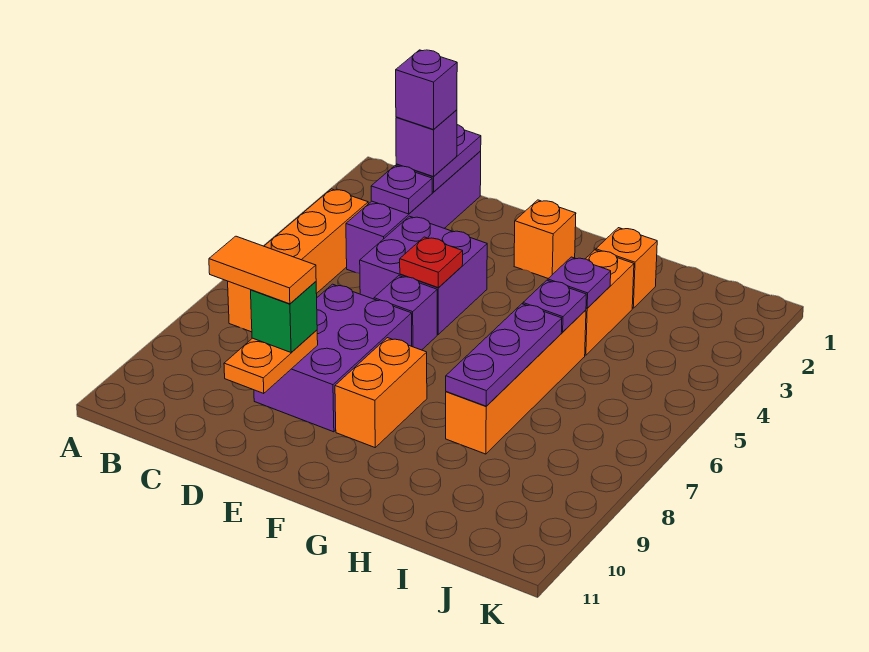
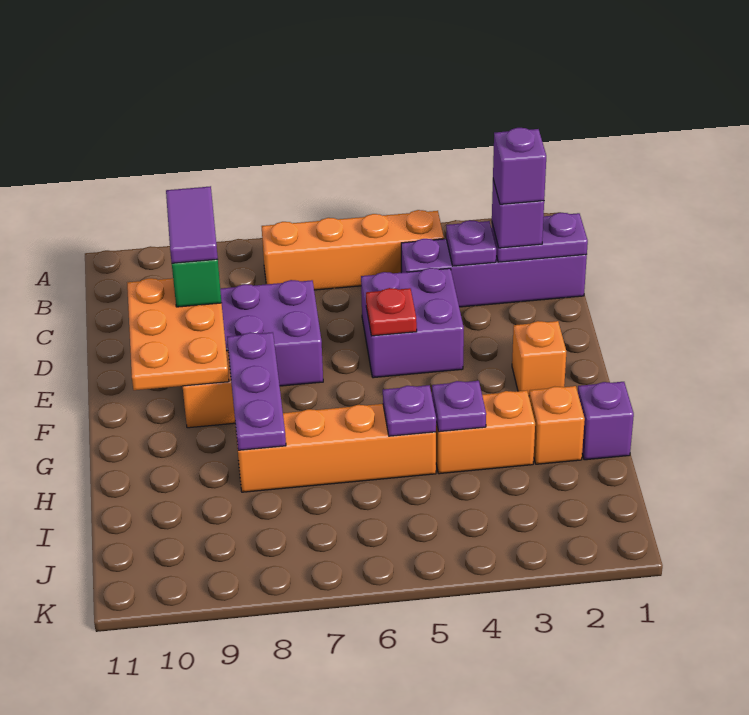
orange tile C9:D9 level 4 -> purple tile C9:D9 level 4
orange plate D9:D10 level 2 -> orange plate D9:F10 level 2
purple brick E6 level 1 -> purple brick H1 level 1
purple plate H6:H8 level 2 -> purple plate F8:H8 level 2

